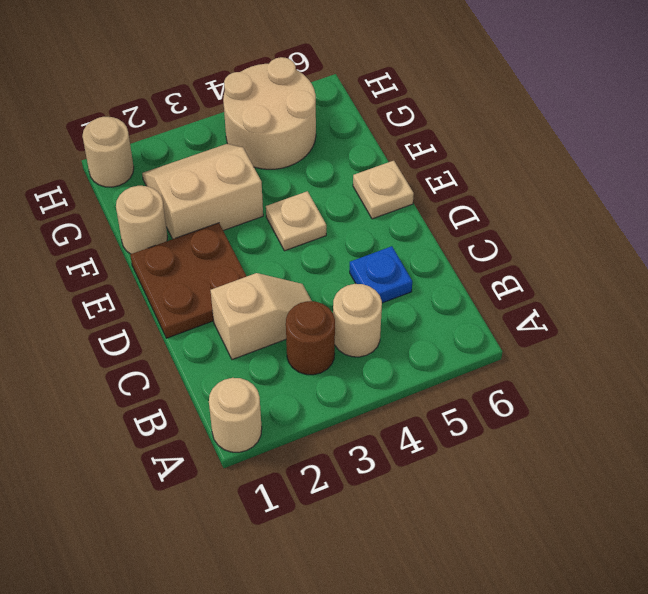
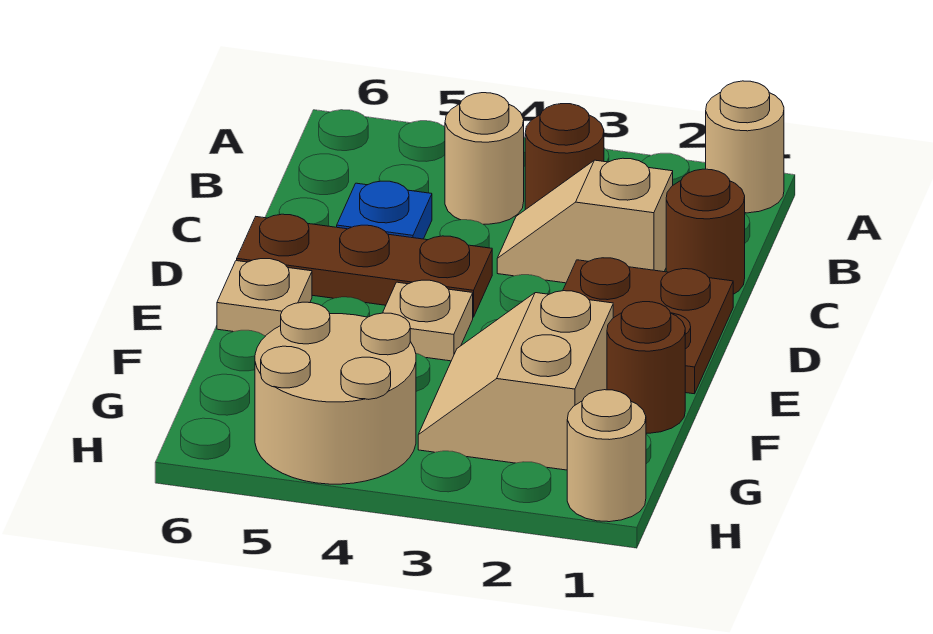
none -> brown round brick C1 level 1
none -> brown plate D4:D6 level 1
tan round brick F1 level 1 -> brown round brick F1 level 1
tan slope F2:G3 level 1 top F -> tan slope F2:G3 level 1 top 2

